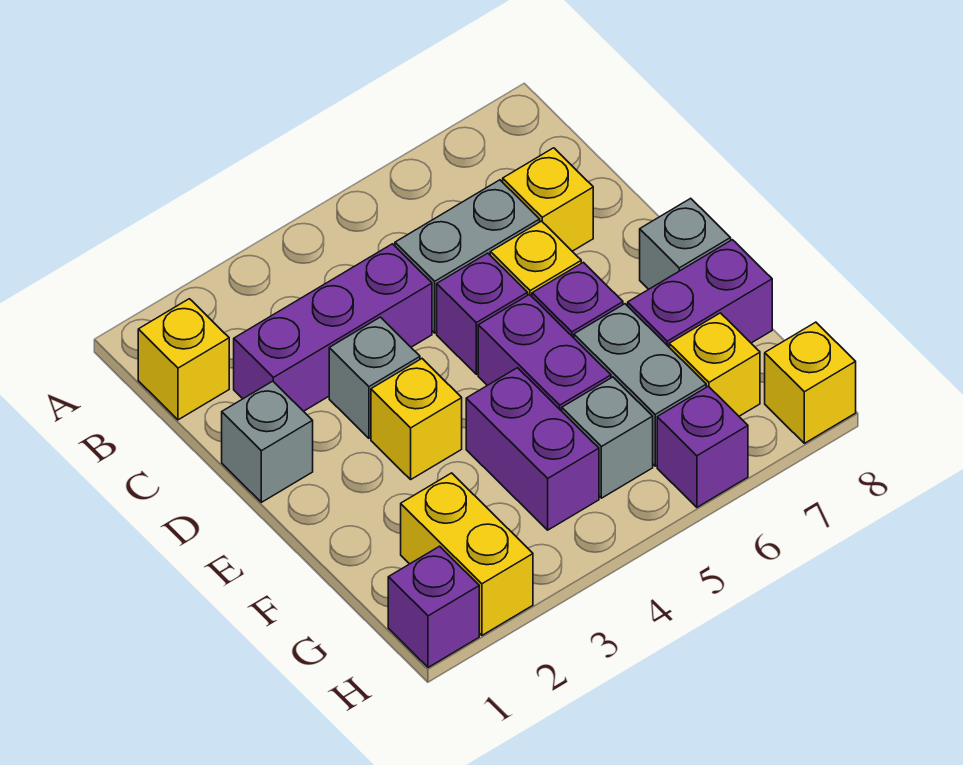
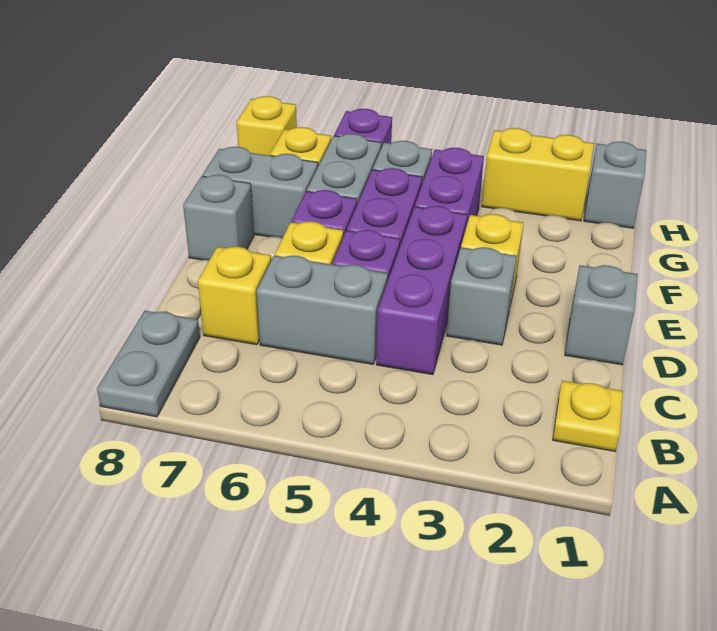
none -> grey plate A8:B8 level 1
yellow brick B1 level 1 -> yellow plate B1 level 1
purple brick C2:C4 level 1 -> purple brick C4:E4 level 1
purple brick F7:F8 level 1 -> grey brick F7:F8 level 1
yellow brick G2:H2 level 1 -> yellow brick H2:H3 level 1
purple brick H1 level 1 -> grey brick H1 level 1

